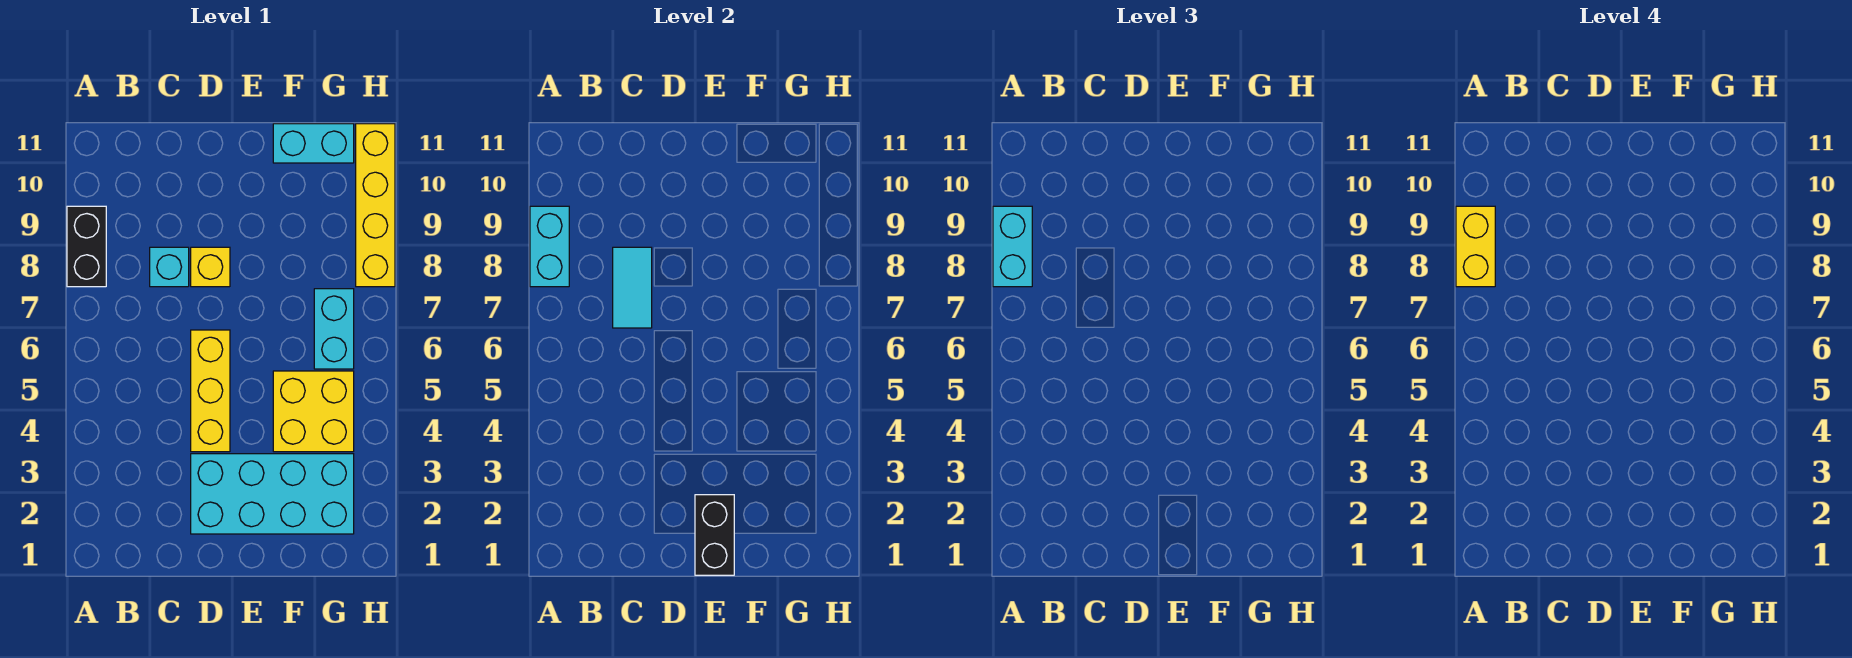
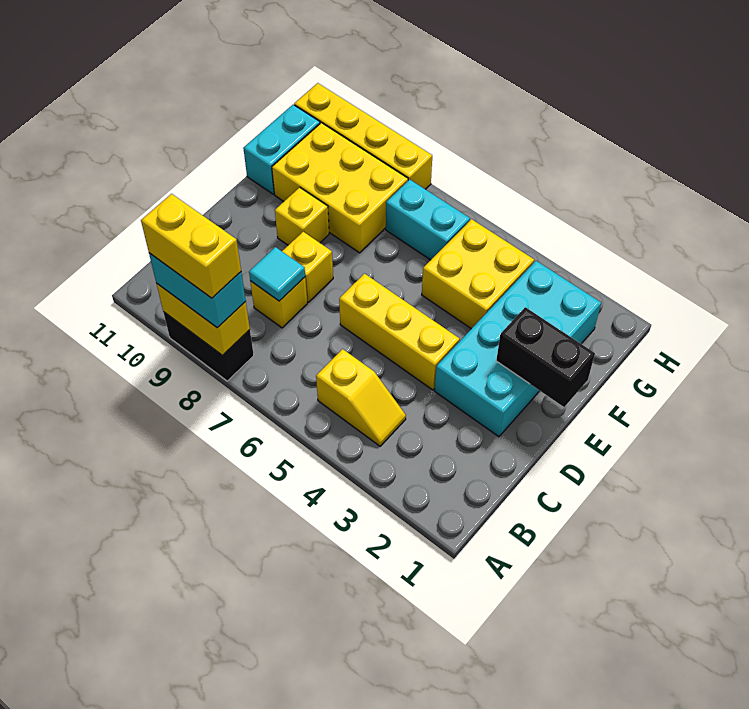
cyan brick A8:A9 level 2 -> yellow brick A8:A9 level 2
none -> yellow slope B4:B5 level 1 top 5
cyan tile C7:C8 level 2 -> cyan tile C8 level 2
cyan brick C8 level 1 -> yellow brick C8 level 1
none -> yellow brick E9 level 1
none -> yellow brick F8:G10 level 1

